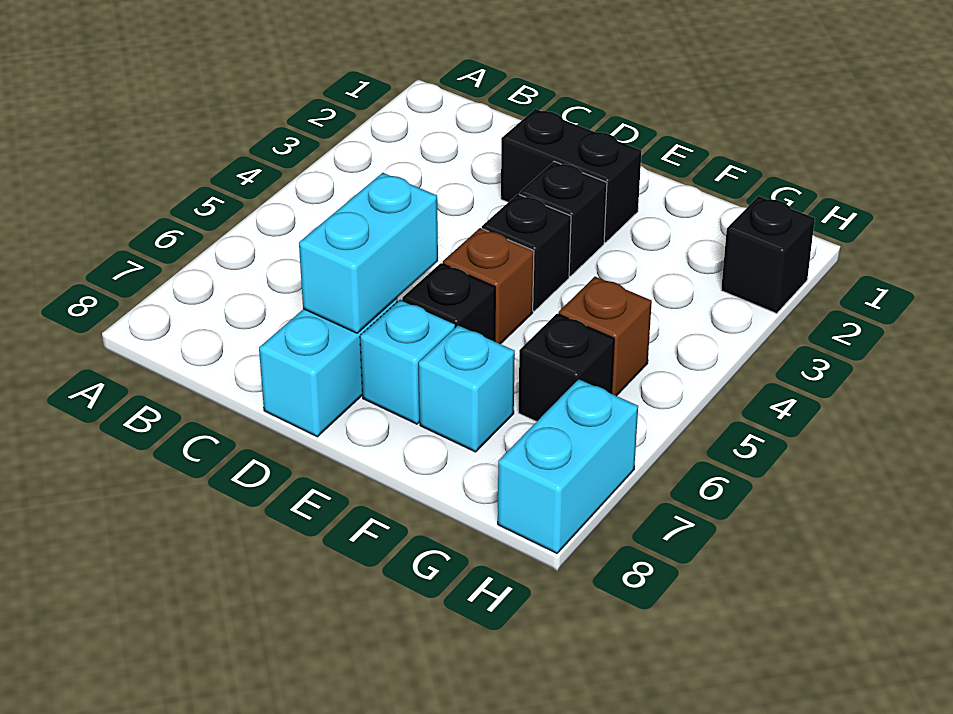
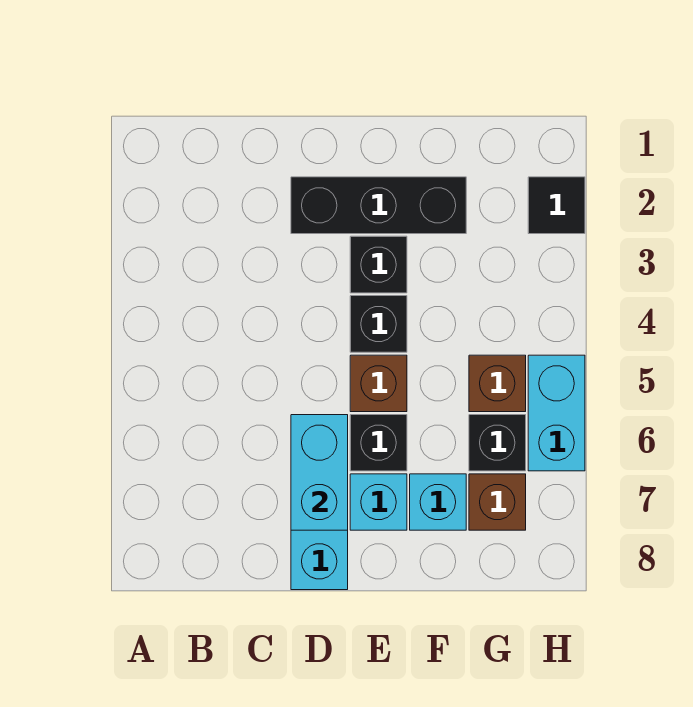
black brick D2:E2 level 1 -> black brick D2:F2 level 1
none -> brown brick G7 level 1
black brick H2 level 1 -> black tile H2 level 1
cyan brick H7:H8 level 1 -> cyan brick H5:H6 level 1

